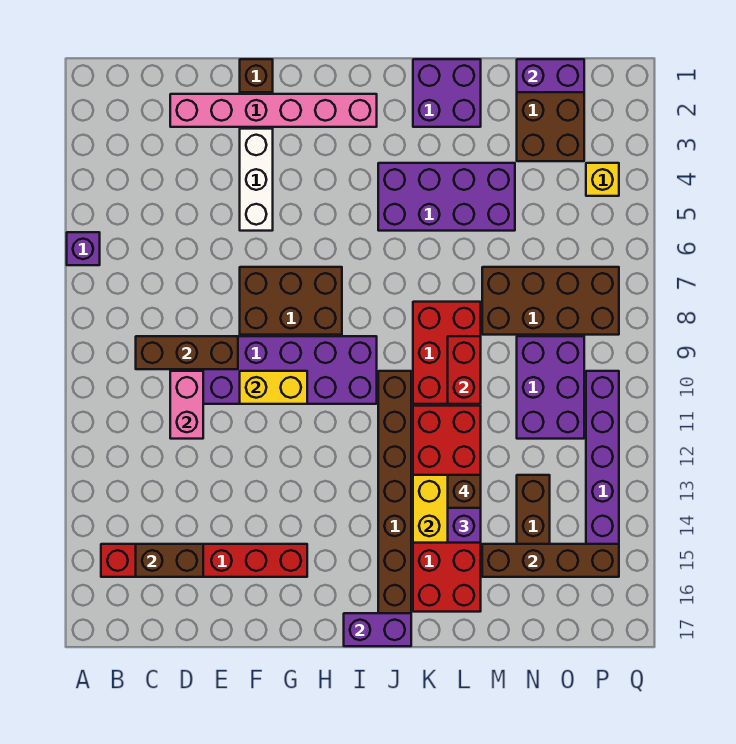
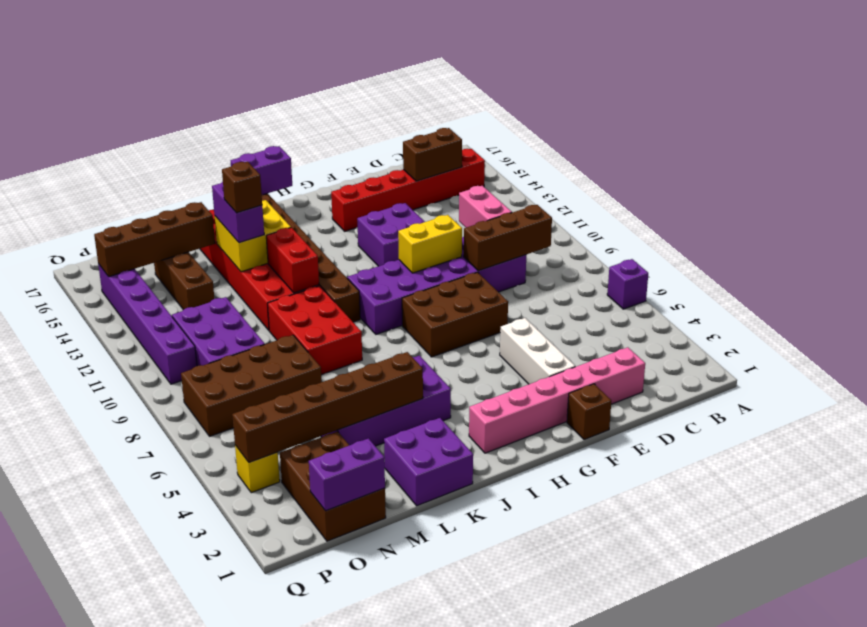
none -> purple brick F12:G13 level 1
none -> brown brick K4:P4 level 2
red brick L9:L10 level 2 -> red brick K11:K12 level 2

